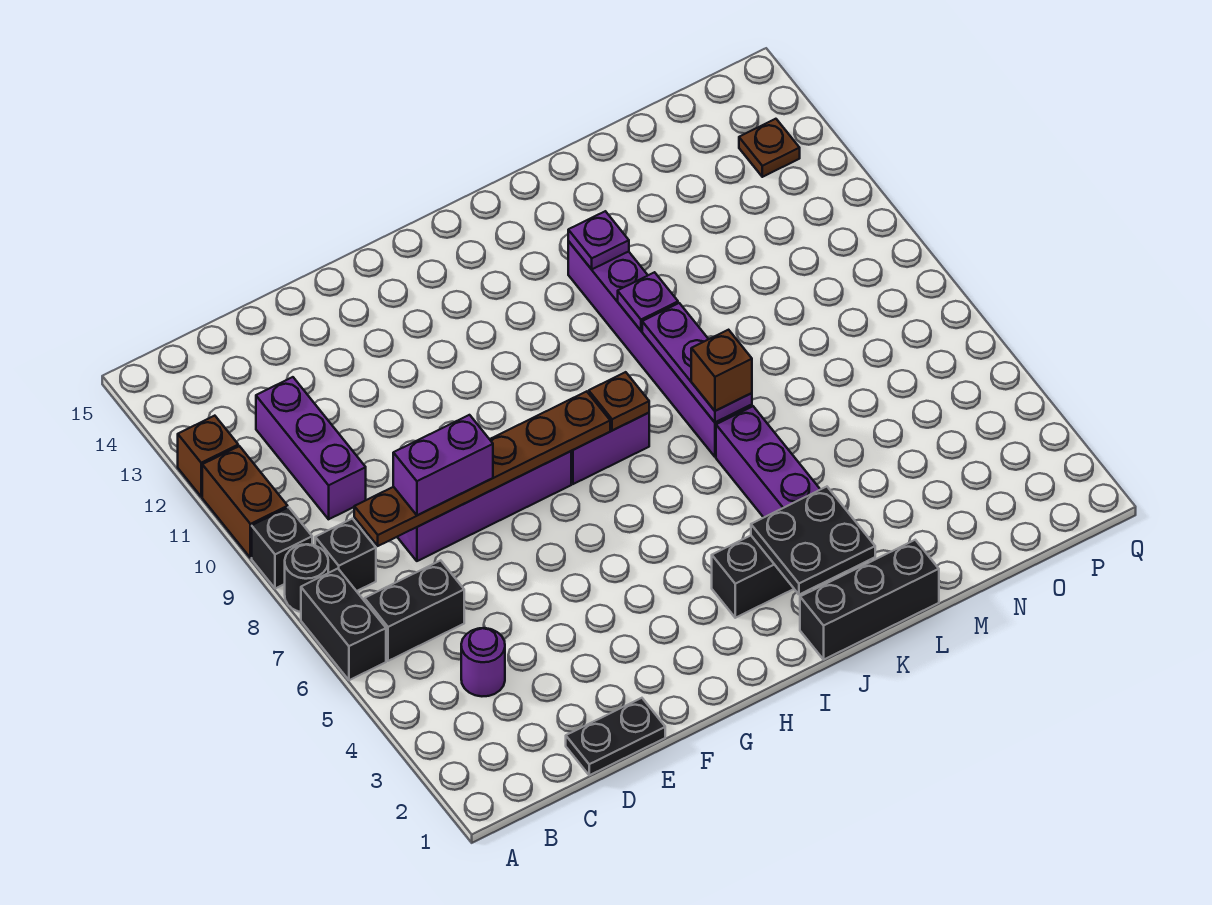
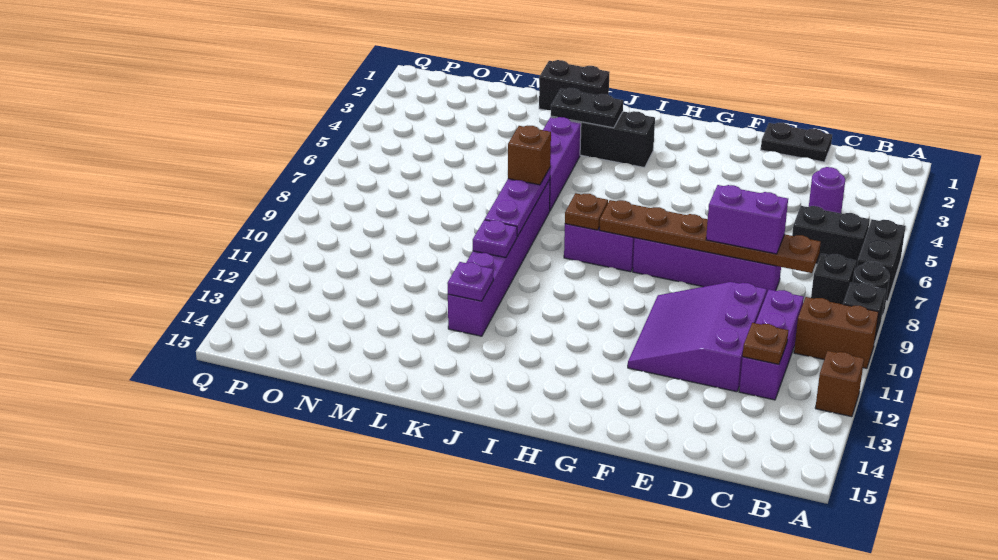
brown brick A10:A11 level 1 -> brown brick A10:B10 level 1
none -> purple slope D10:F12 level 1 top D
black brick J1:L1 level 1 -> black brick K1:L1 level 1
black plate J2:K3 level 2 -> black plate J3:K3 level 2
brown plate P13 level 1 -> brown plate C12 level 2

